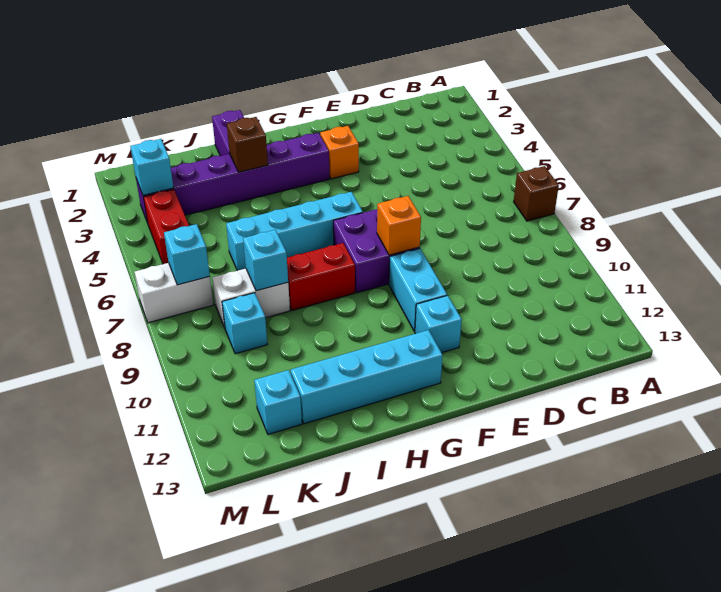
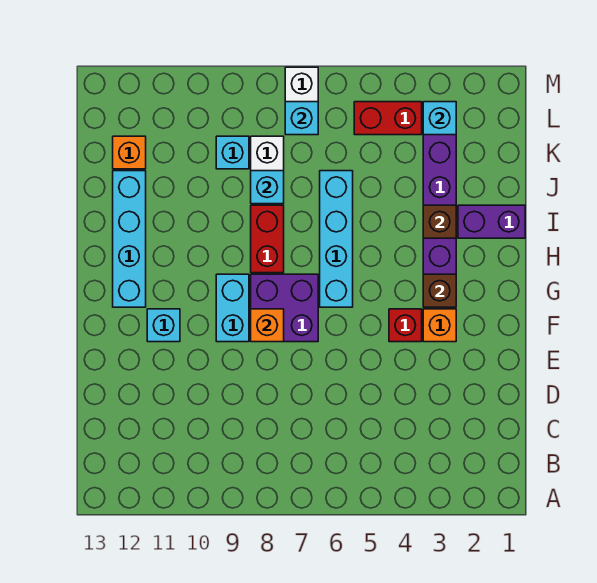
brown brick A7 level 1 -> brown brick G3 level 2
none -> red brick F4 level 1
cyan brick F9:F10 level 1 -> cyan brick F9:G9 level 1
cyan brick K12 level 1 -> orange brick K12 level 1

